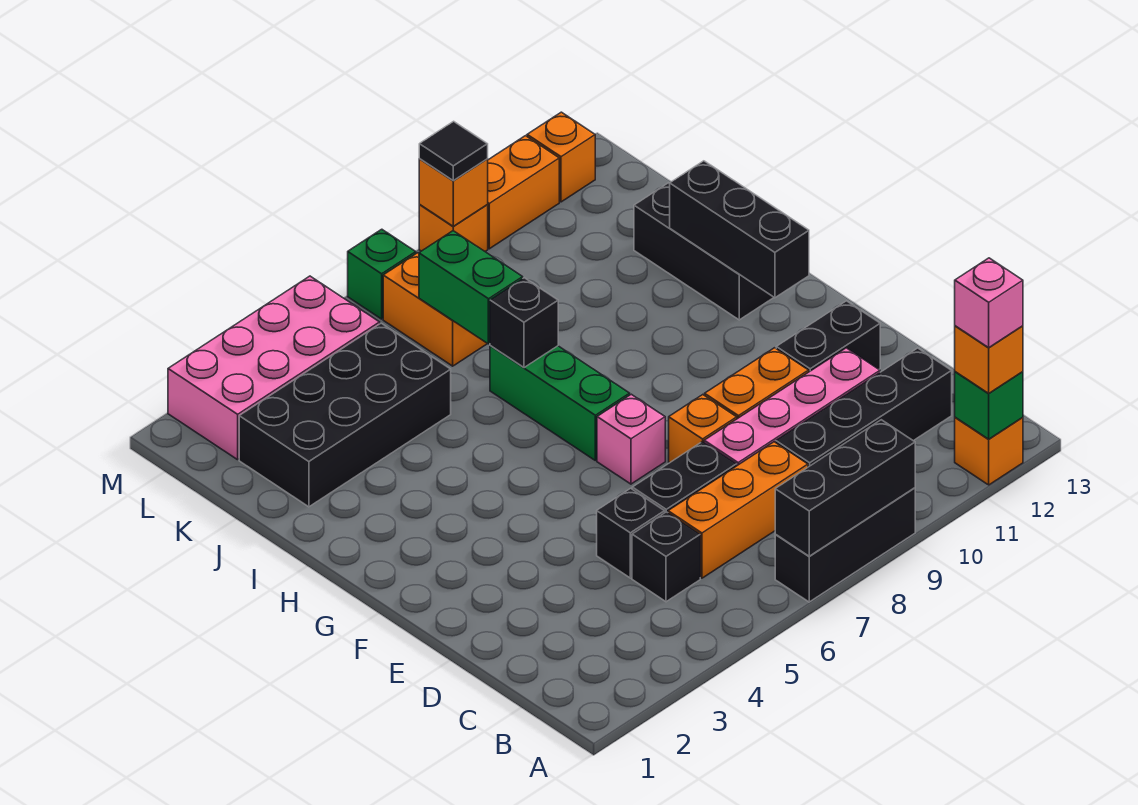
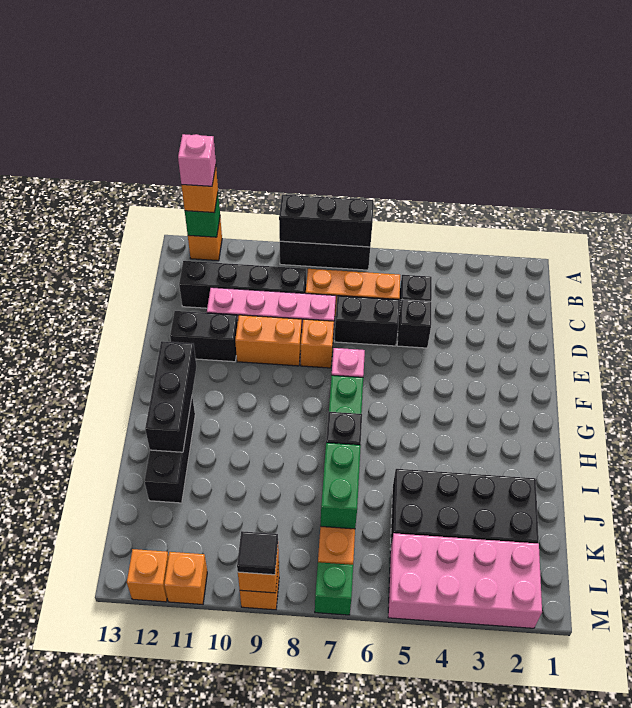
orange brick M10:M11 level 1 -> orange brick M11 level 1

